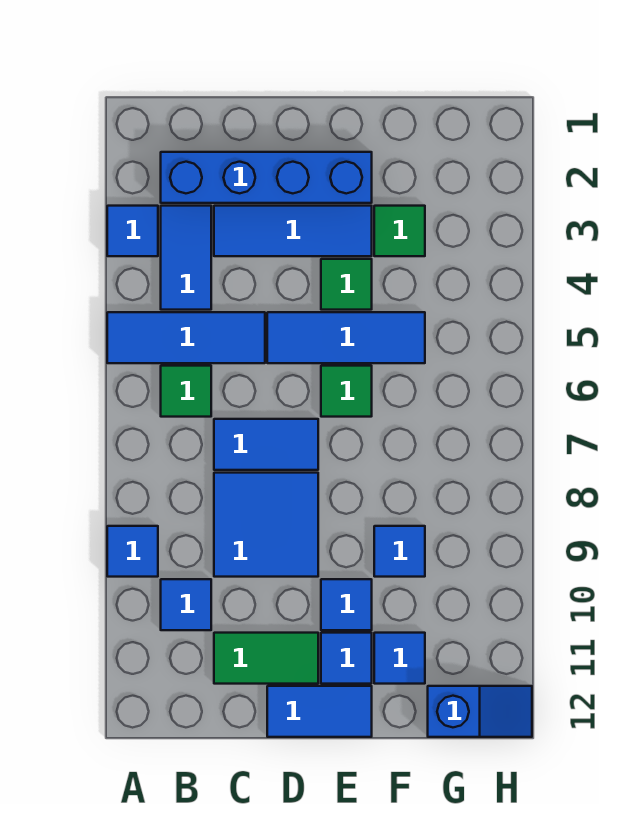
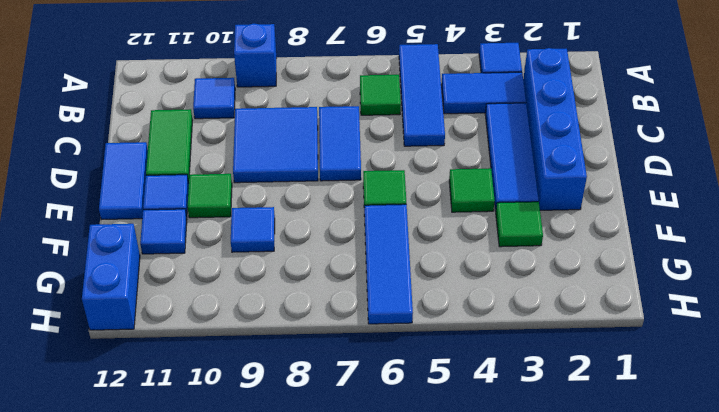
blue tile A9 level 1 -> blue brick A9 level 1
blue tile D5:F5 level 1 -> blue tile F6:H6 level 1
blue tile E10 level 1 -> green tile E10 level 1
blue slope G12:H12 level 1 top G -> blue brick G12:H12 level 1

